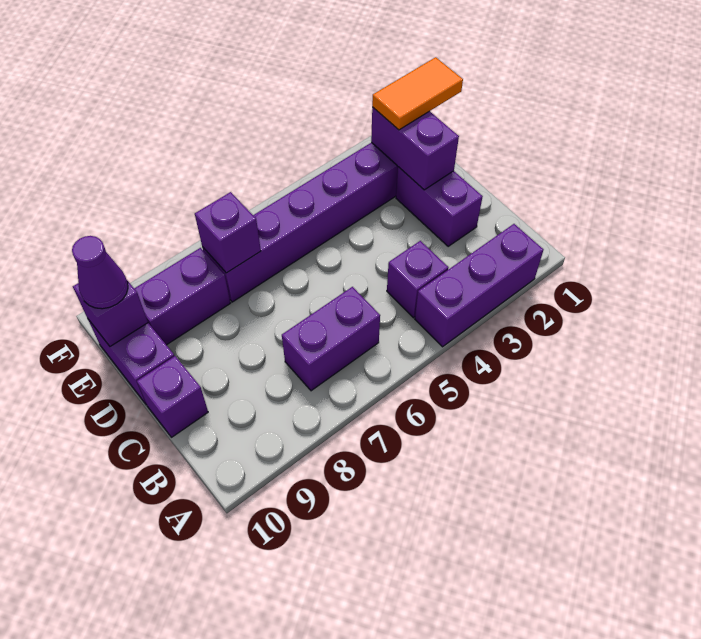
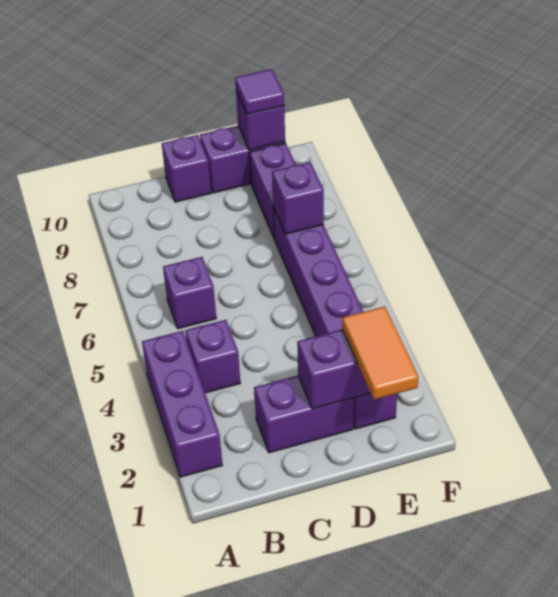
purple brick B6:B7 level 1 -> purple brick B6 level 1
purple cone E10 level 3 -> purple tile E10 level 3

